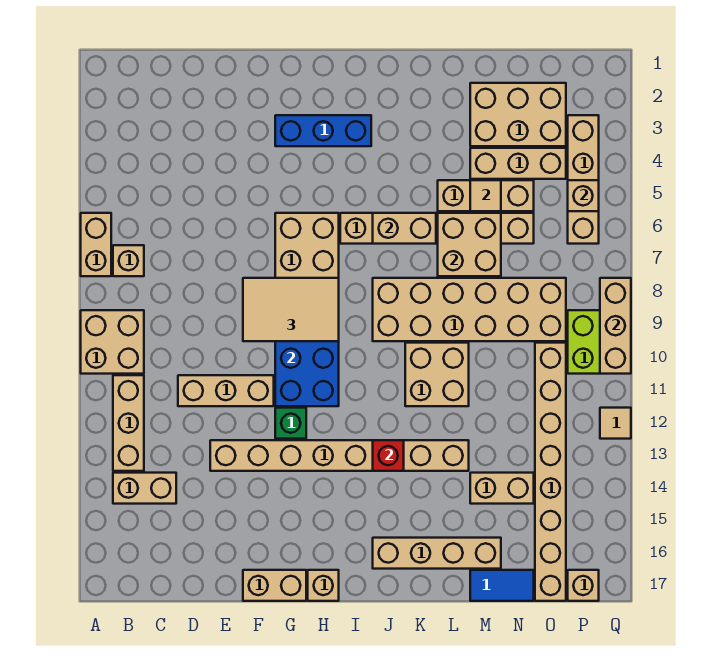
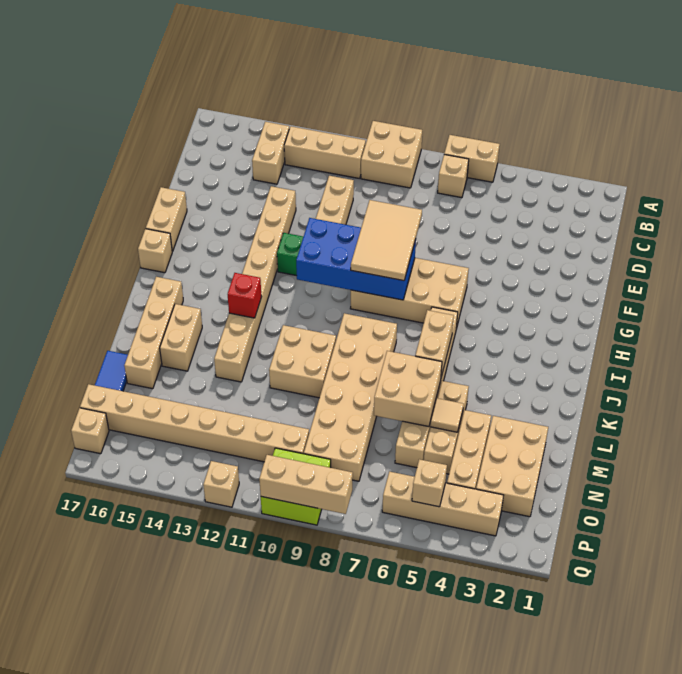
blue brick G3:I3 level 1 -> none
tan brick M14:N14 level 1 -> tan brick K15:L15 level 1
tan tile Q12 level 1 -> tan brick Q12 level 1

